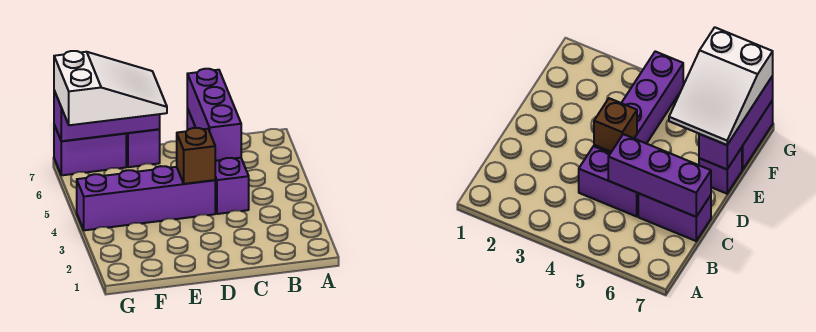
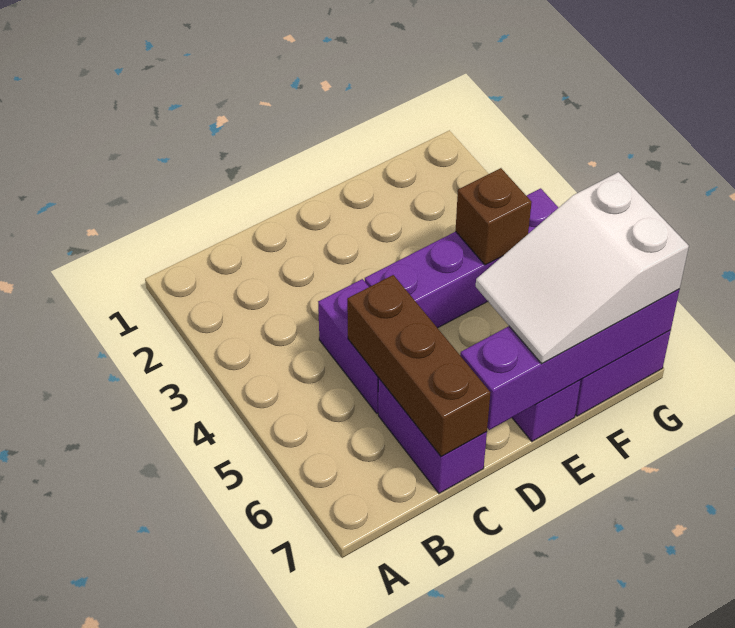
purple brick C5:C7 level 2 -> brown brick C5:C7 level 2
brown brick D4 level 2 -> brown brick F4 level 2
purple brick E7:G7 level 2 -> purple brick D7:G7 level 2

